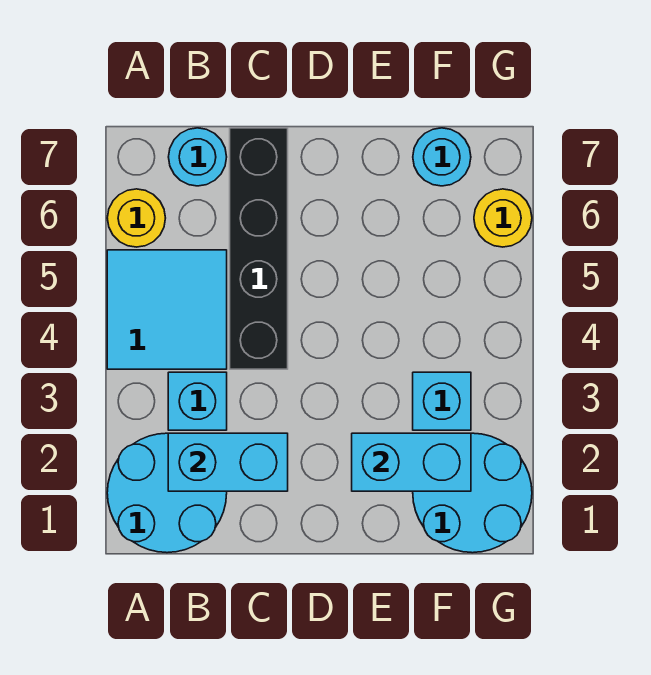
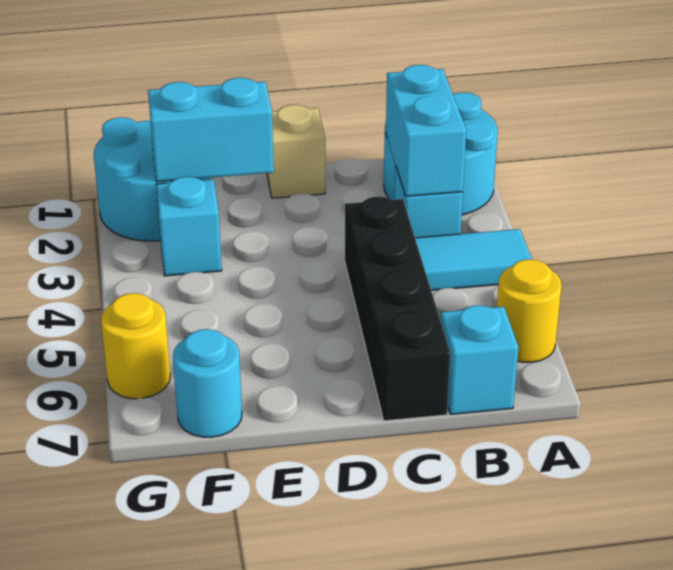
cyan tile A4:B5 level 1 -> cyan tile A4:B4 level 1
cyan brick B2:C2 level 2 -> cyan brick B2:B3 level 2
cyan round brick B7 level 1 -> cyan brick B7 level 1
none -> tan brick D1 level 1

